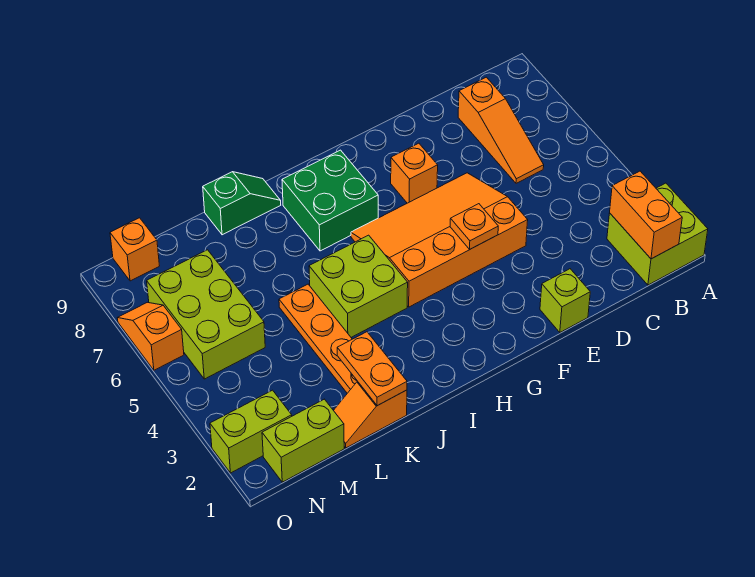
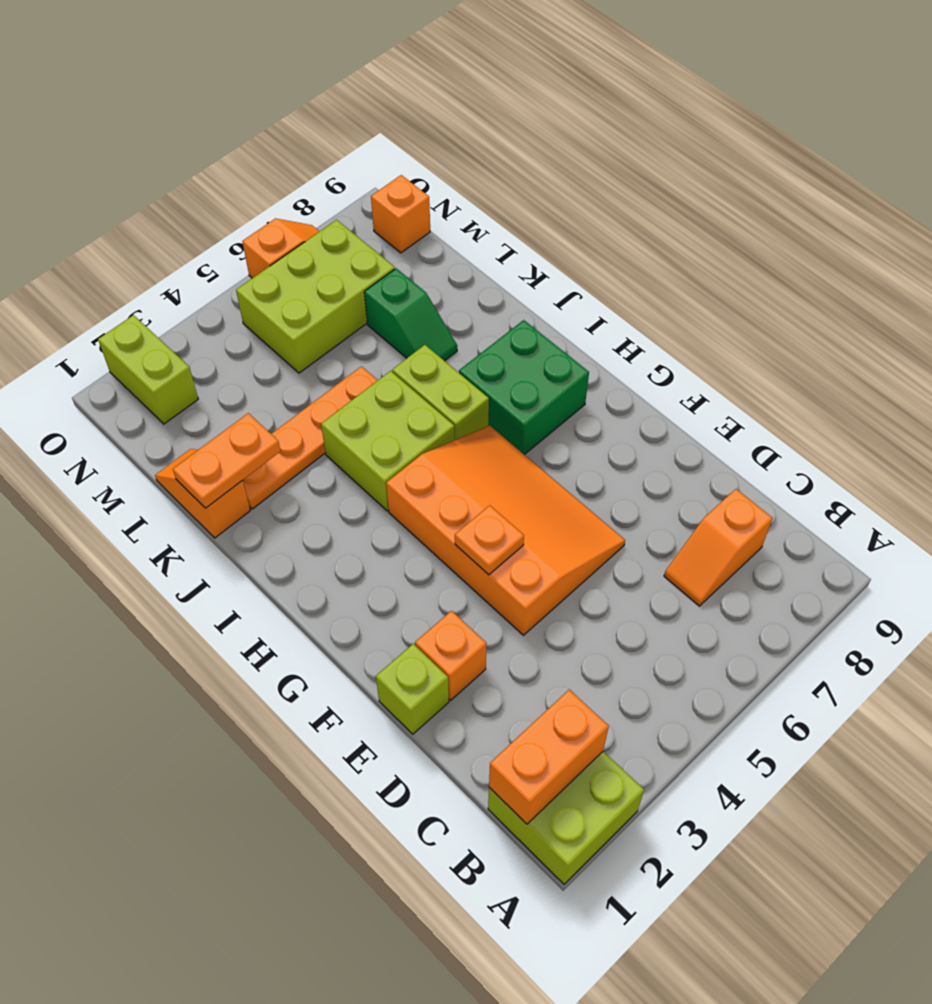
orange slope C6:C8 level 1 top 8 -> orange slope C7:C8 level 1 top 8
orange brick F7 level 1 -> orange brick E2 level 1
green slope J9:K9 level 1 top K -> green slope K7:L7 level 1 top L
lime brick M1:N1 level 1 -> lime brick I6:J6 level 1

